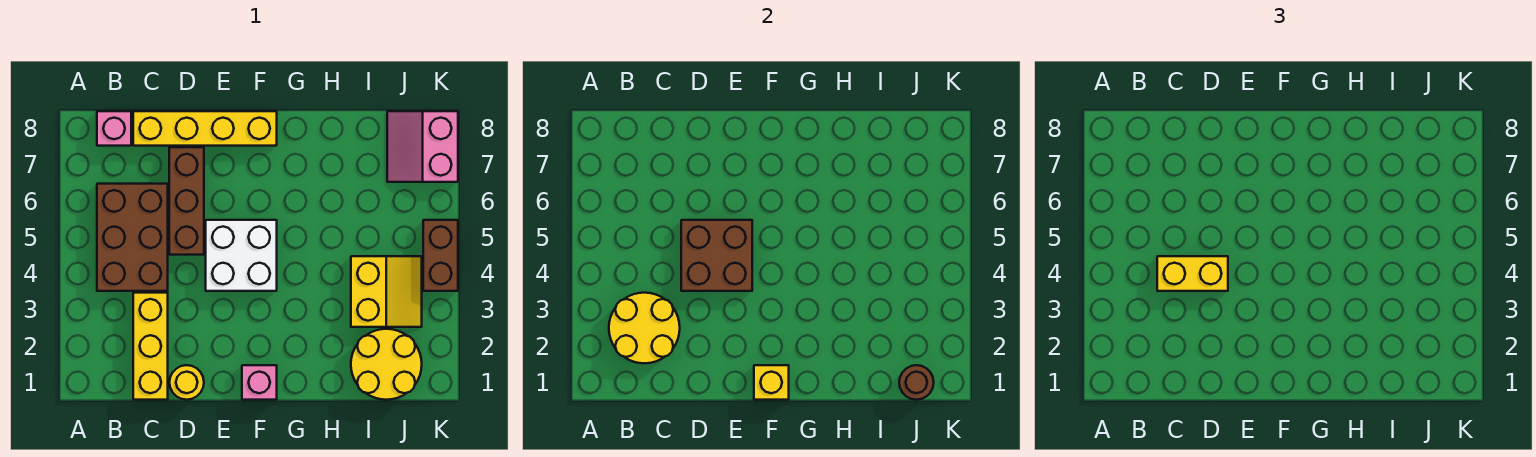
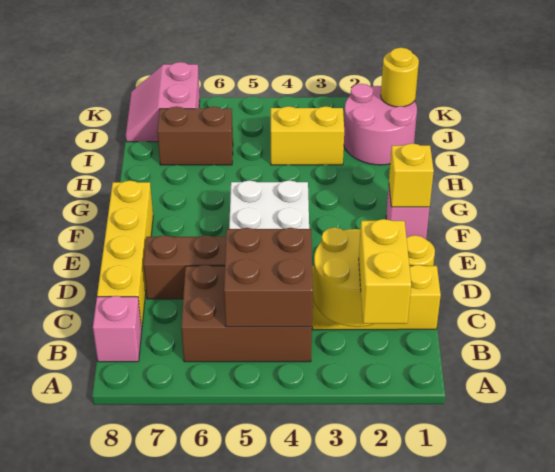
yellow brick C4:D4 level 3 -> yellow brick A2:B2 level 3
brown brick D4:E5 level 2 -> brown brick B4:C5 level 2
yellow round brick I1:J2 level 1 -> pink round brick I1:J2 level 1
brown round brick J1 level 2 -> yellow round brick J1 level 2
pink slope J7:K8 level 1 top K -> pink slope J7:K8 level 1 top 7
brown brick K4:K5 level 1 -> brown brick I6:I7 level 1

